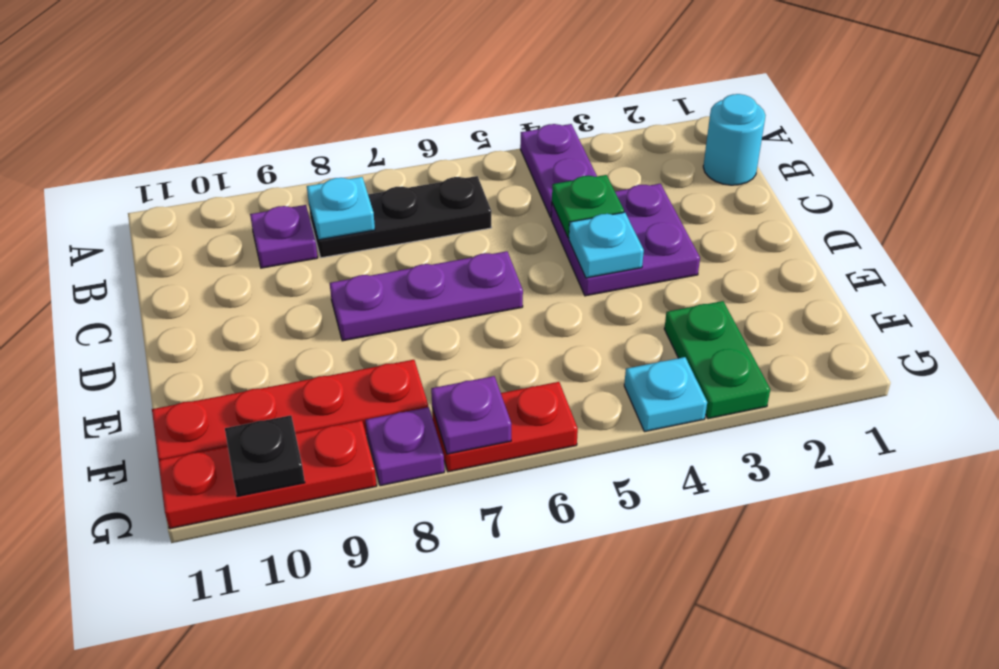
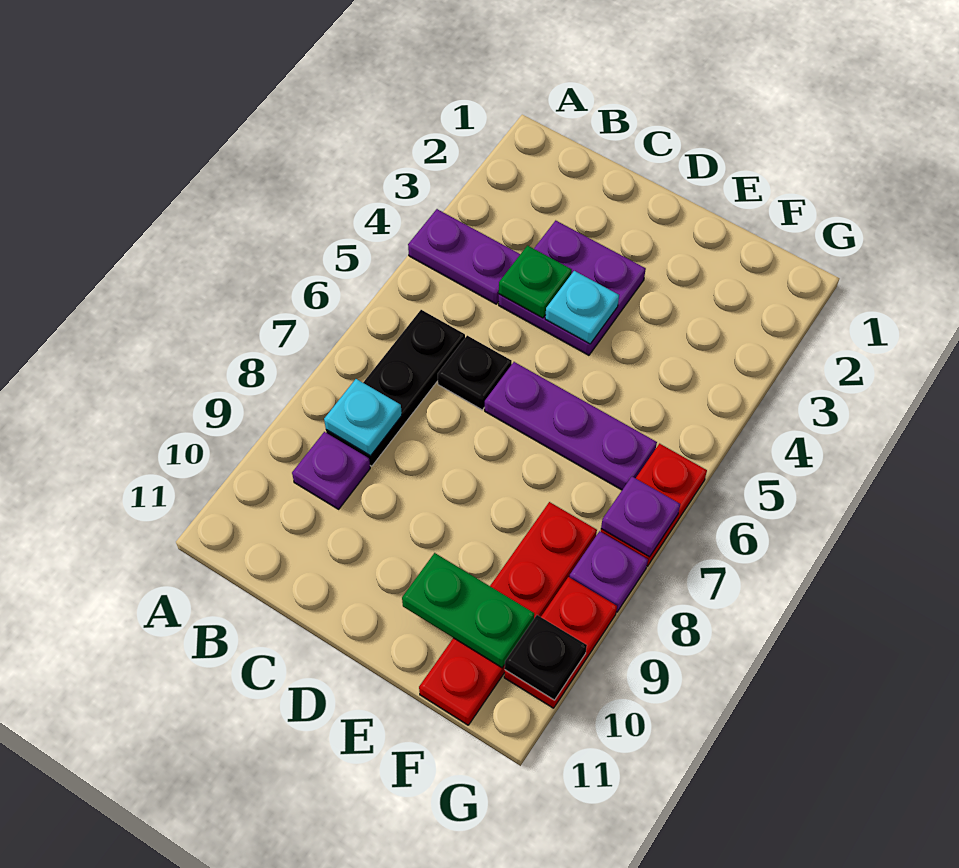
cyan round brick B1 level 1 -> none
none -> black plate C6 level 1
purple plate D6:D8 level 1 -> purple plate D6:F6 level 1
green plate F3:G3 level 1 -> green plate E10:F10 level 2
cyan plate G4 level 1 -> none
red plate G9:G11 level 1 -> red plate G9:G10 level 1

